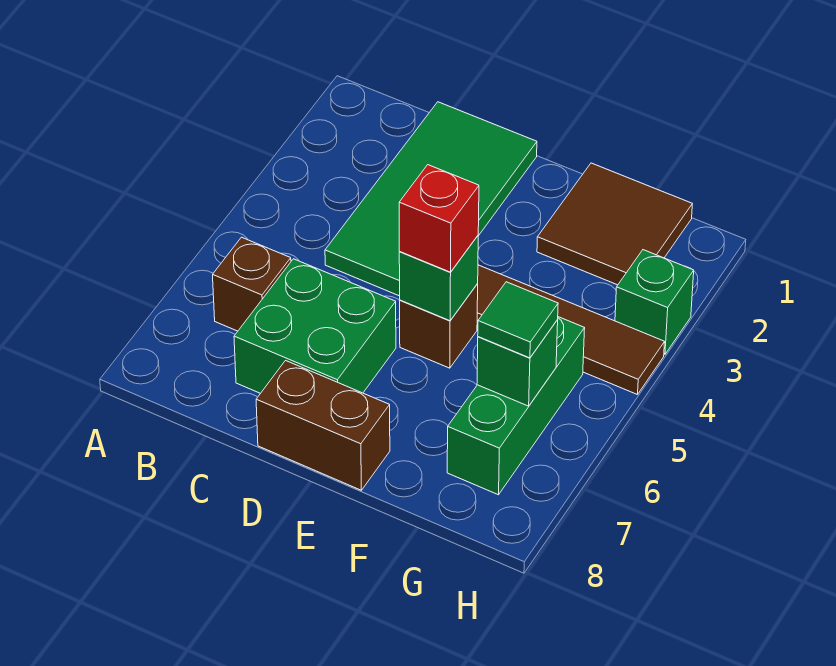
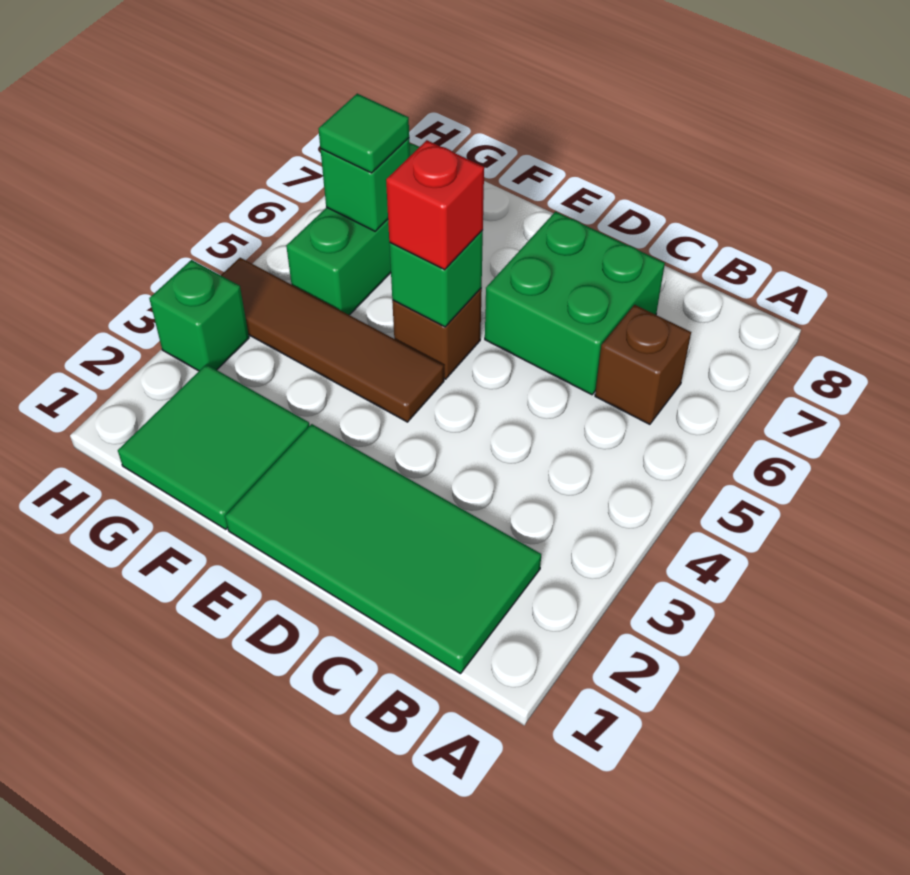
green tile C1:D4 level 1 -> green tile B1:E2 level 1
brown brick D8:E8 level 1 -> none
brown tile F1:G2 level 1 -> green tile F1:G2 level 1

